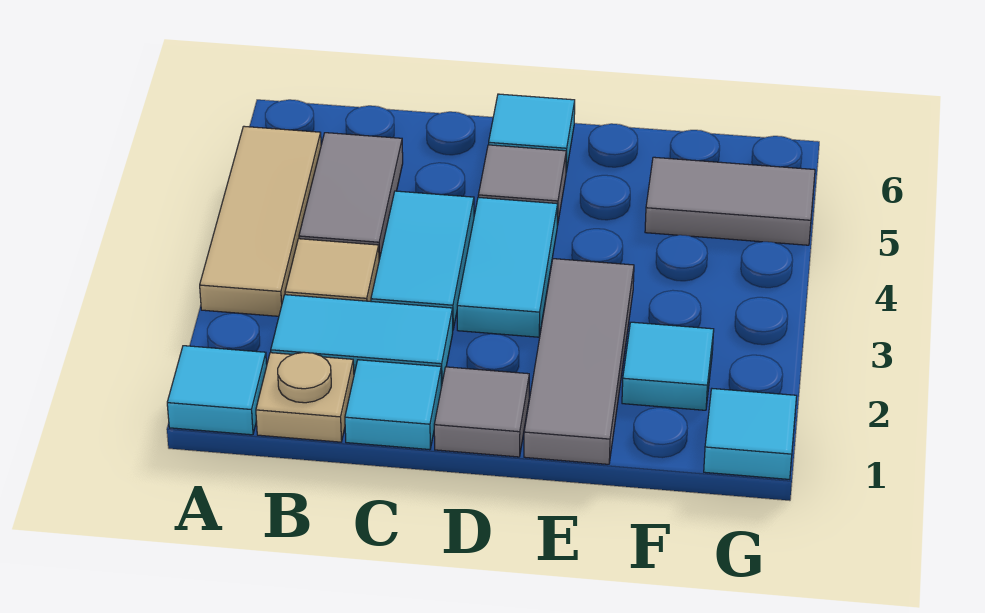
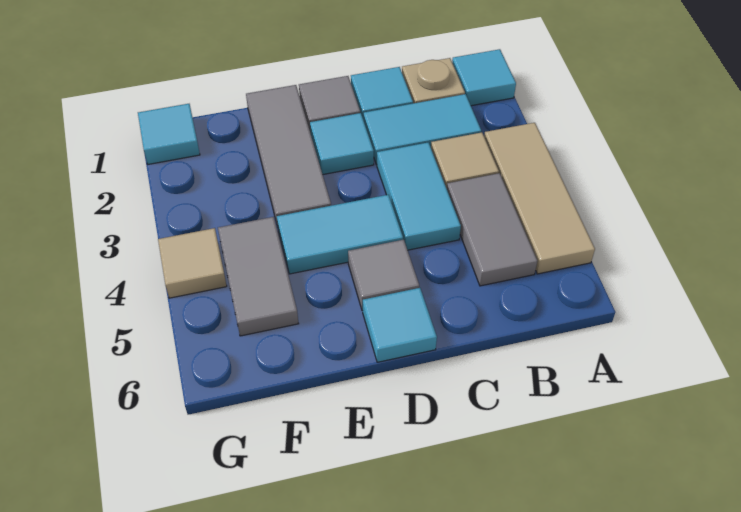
cyan tile D3:D4 level 1 -> cyan tile D4:E4 level 1
cyan tile F2 level 1 -> cyan tile D2 level 1
grey tile F5:G5 level 1 -> grey tile F4:F5 level 1
none -> tan tile G4 level 1

